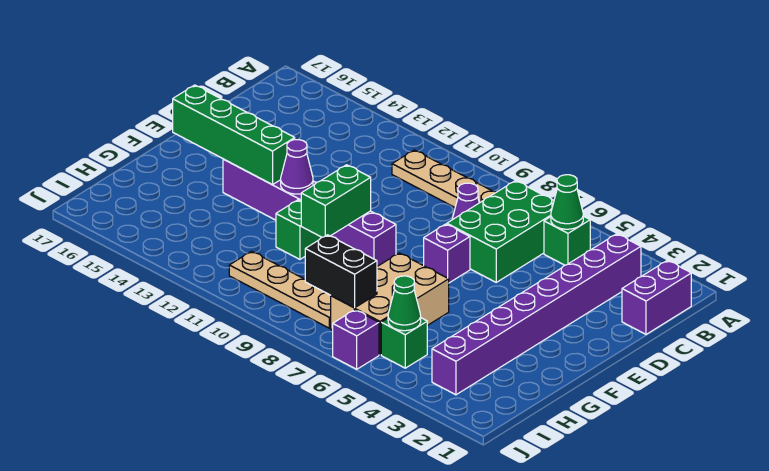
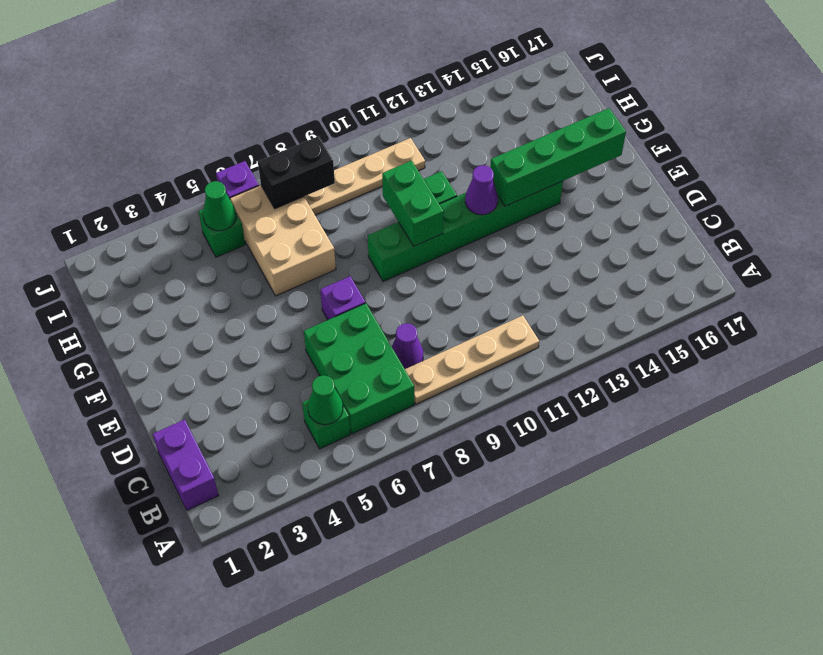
purple brick B3:I3 level 1 -> none
purple brick F9:F14 level 1 -> green brick F9:F14 level 1

